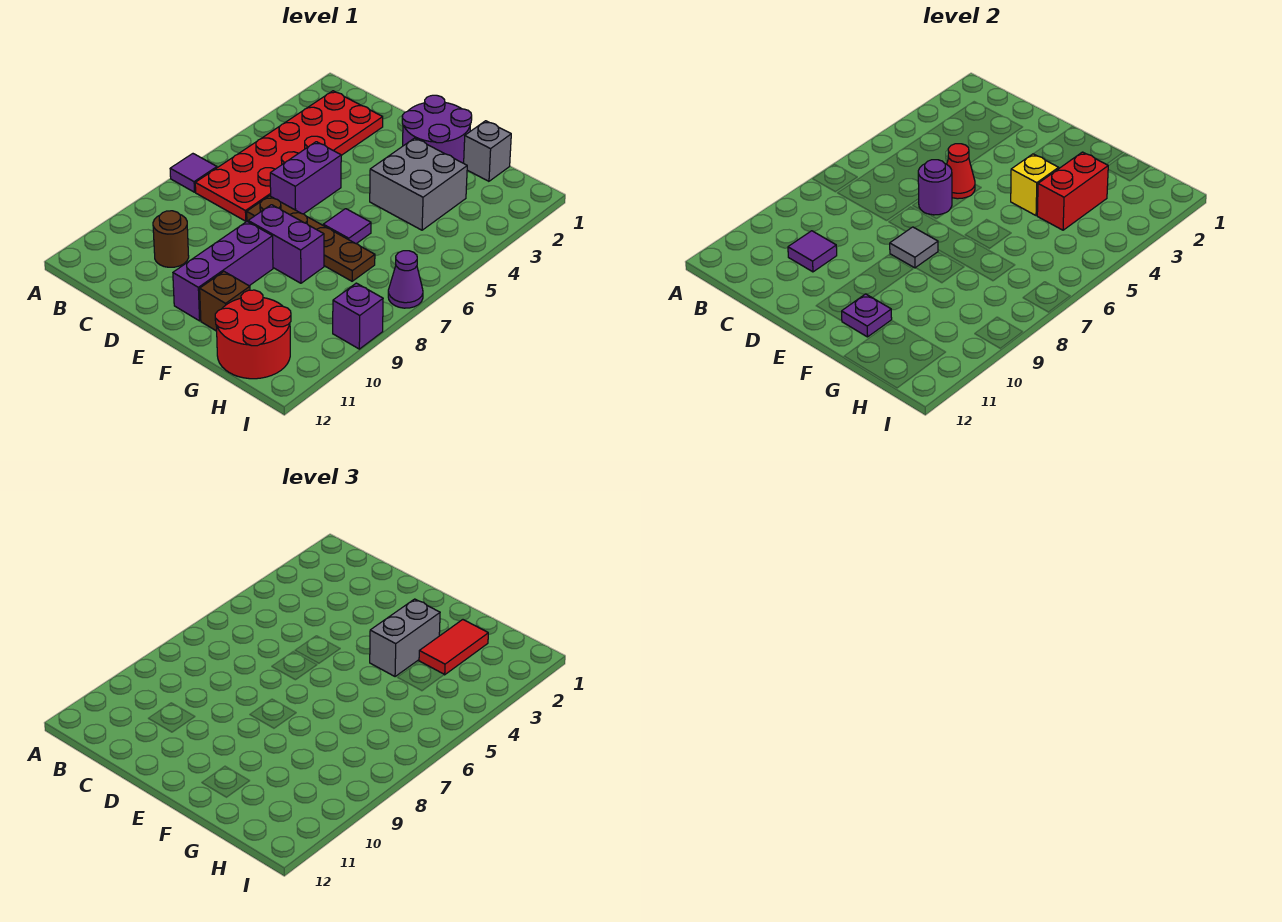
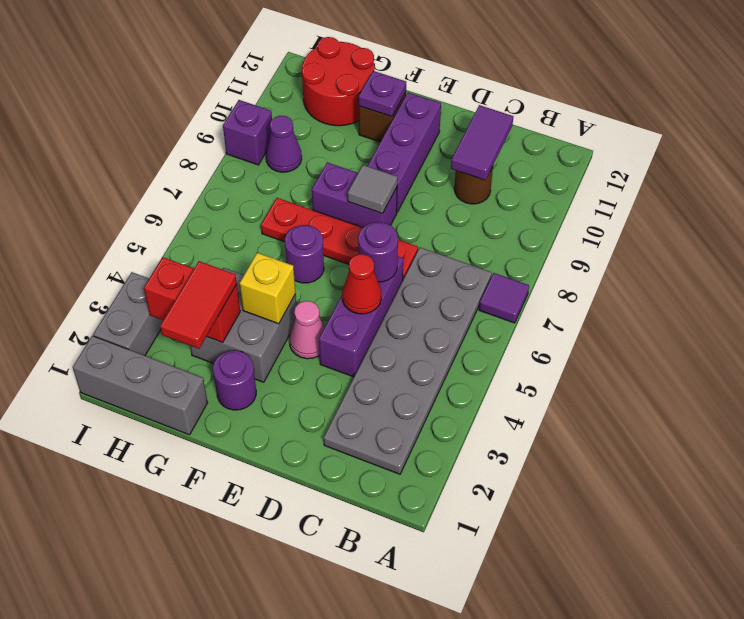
red plate B2:C7 level 1 -> grey plate B2:C7 level 1
purple tile C10 level 2 -> purple tile C10:C11 level 2
purple brick D5:D6 level 1 -> purple brick D4:D6 level 1
brown plate D7:G7 level 1 -> red plate D7:G7 level 1
purple round brick E1:F2 level 1 -> purple round brick F2 level 1
none -> pink cone E4 level 1
grey brick F3:F4 level 3 -> grey brick I2:I3 level 1
purple tile F6 level 1 -> purple round brick F6 level 1
grey brick G1 level 1 -> grey brick G1:I1 level 1
red brick G3:G4 level 2 -> red brick G3:H3 level 2
purple cone I7 level 1 -> purple cone H9 level 1

